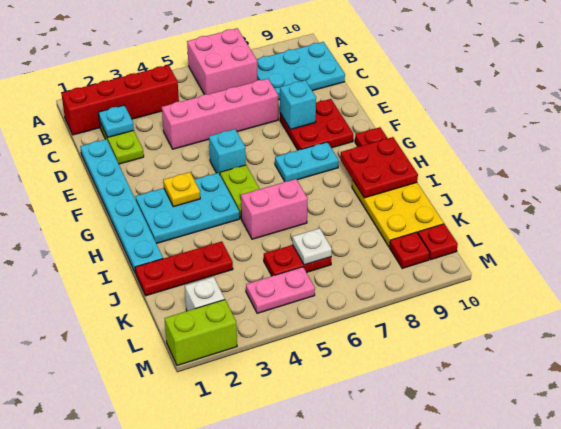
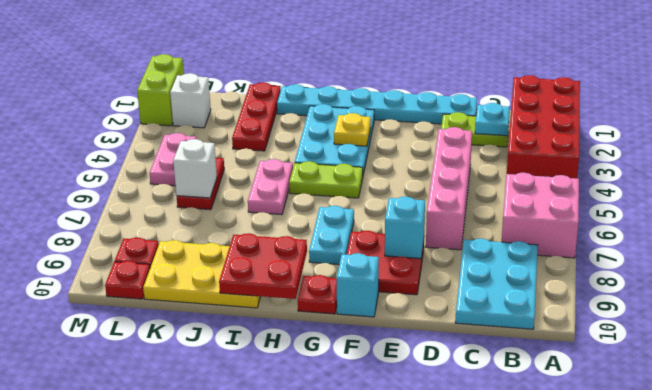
red brick B1:B4 level 1 -> red brick A1:B4 level 1
cyan brick F5 level 1 -> cyan brick F10 level 1
pink brick I5:I6 level 1 -> pink plate I5:I6 level 1
white plate K6 level 2 -> white brick K6 level 2

